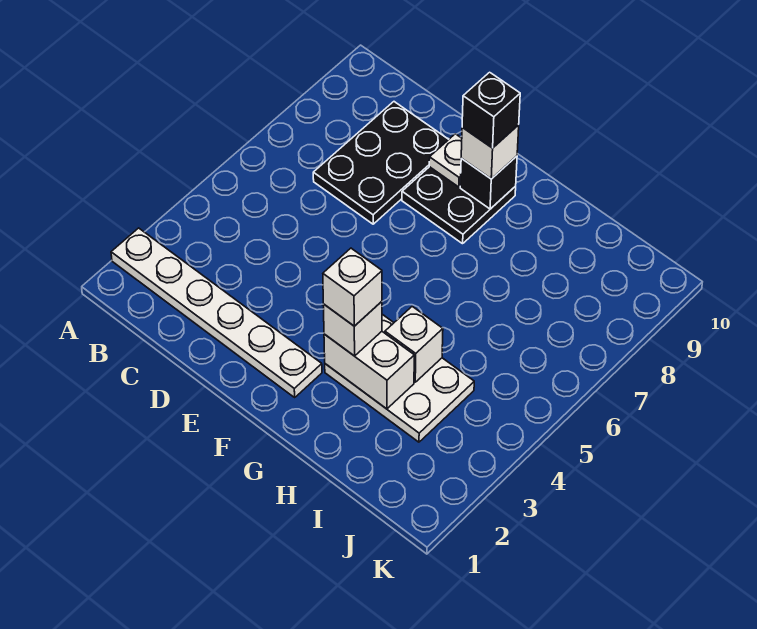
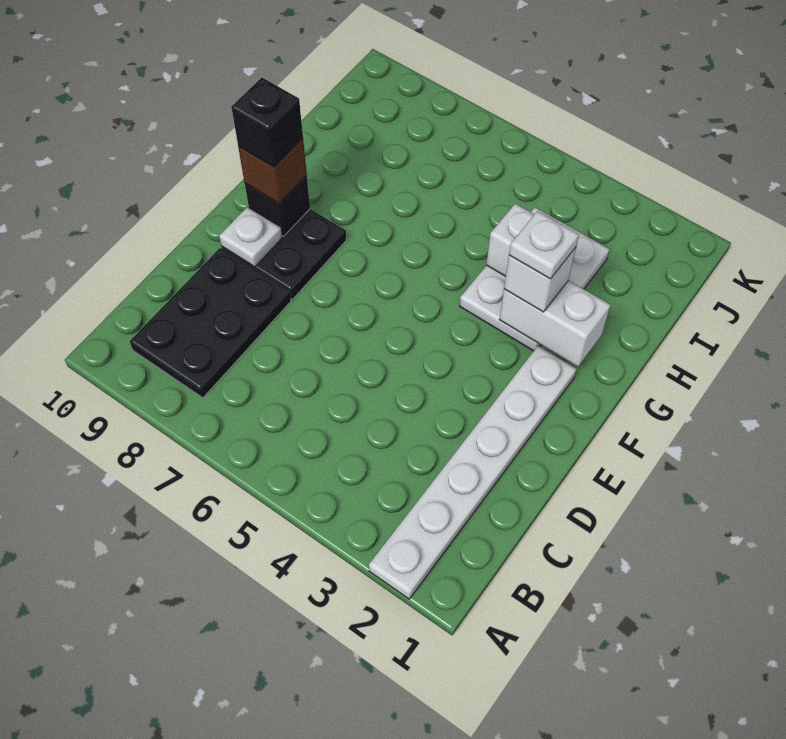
black plate C7:D9 level 1 -> black plate B8:D9 level 1
white brick F9 level 3 -> brown brick F9 level 3
white brick G3:H3 level 2 -> white brick G2:G3 level 2
white brick G3 level 4 -> white plate G3 level 4

